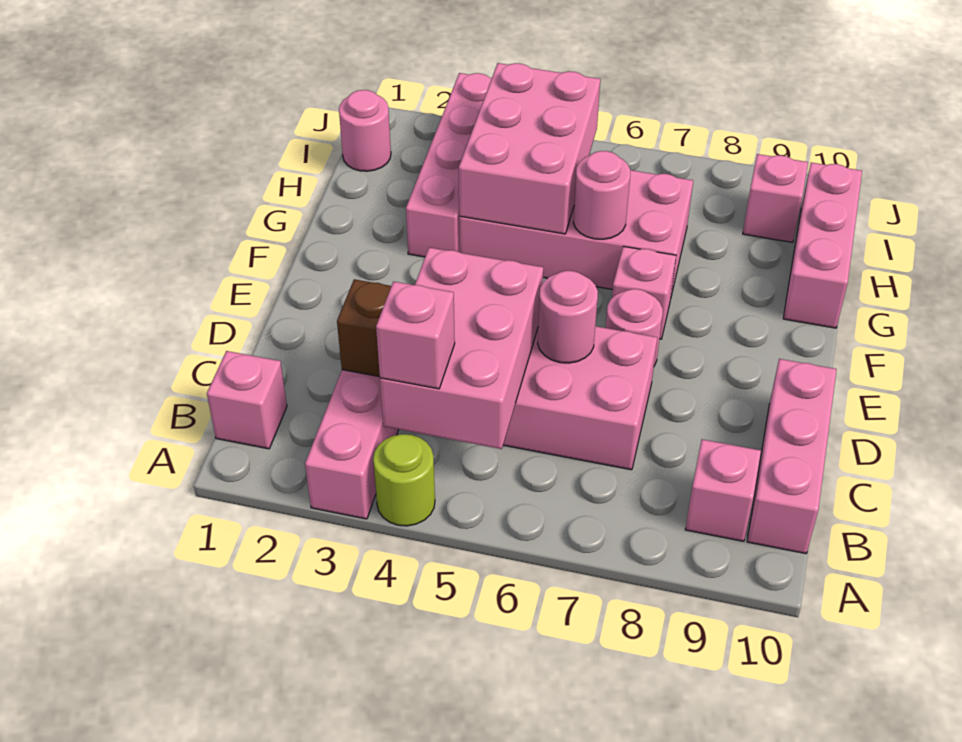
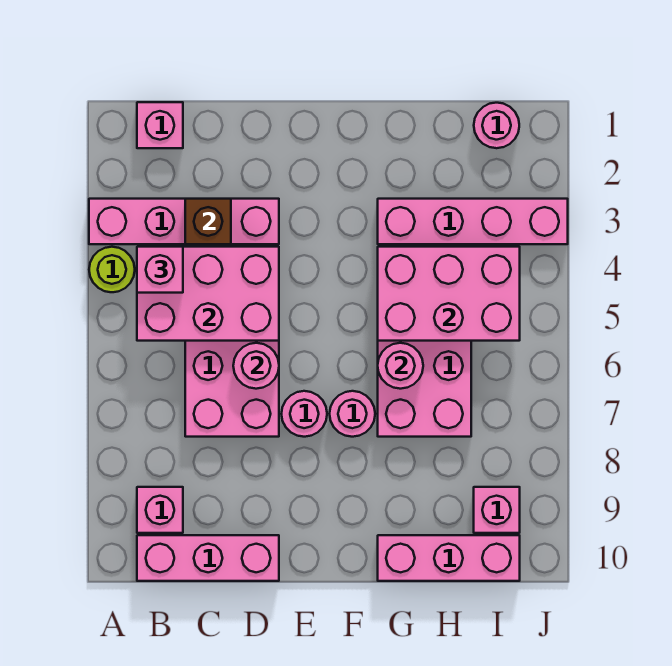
pink brick F7 level 1 -> pink round brick F7 level 1

